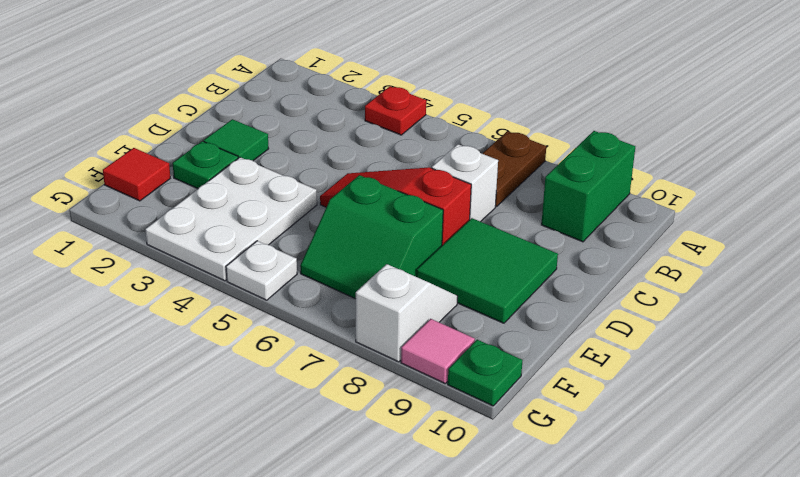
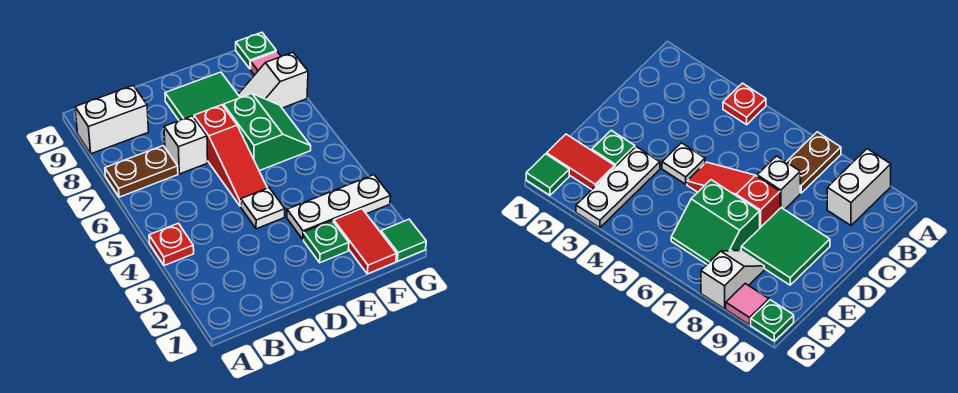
green brick A9:B9 level 1 -> white brick A9:B9 level 1
green tile D2 level 1 -> green tile G1 level 1
white plate E3:G4 level 1 -> white plate E3:G3 level 1
red tile F1 level 1 -> red tile F1:F2 level 1
white plate G5 level 1 -> white plate D4 level 1

